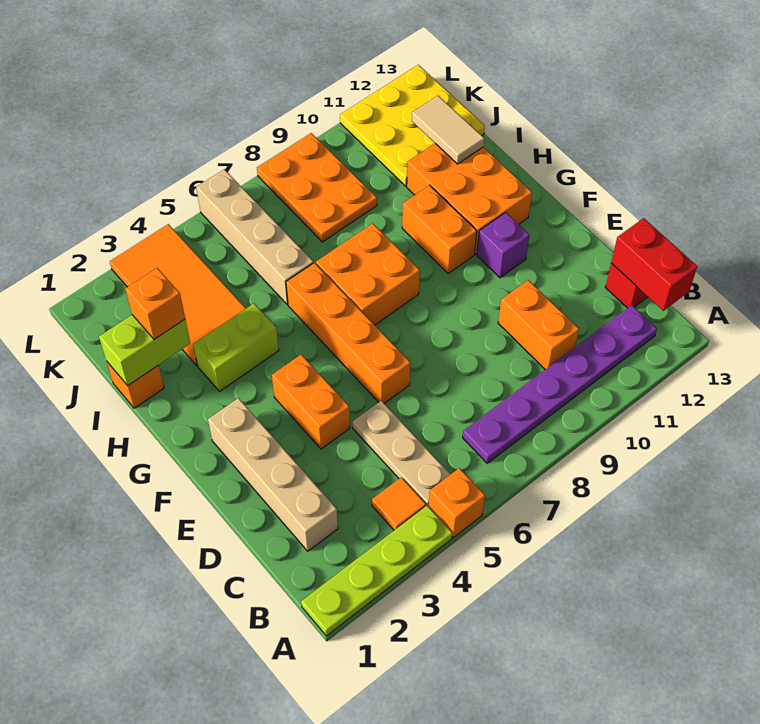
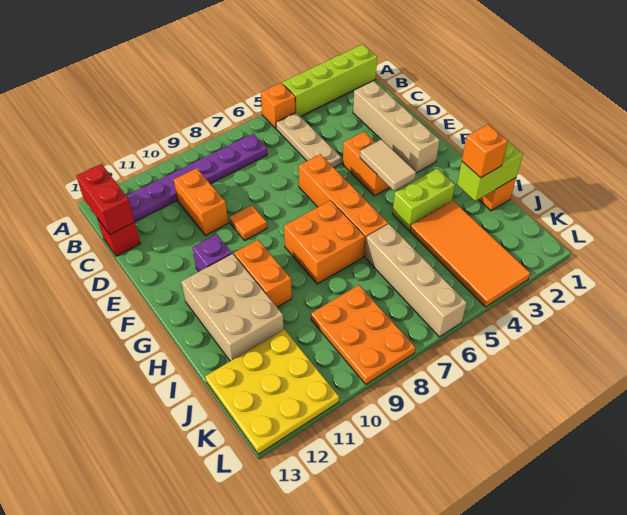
lime plate A1:A4 level 1 -> lime brick A1:A4 level 1
orange tile B4 level 1 -> orange tile E9 level 1
orange brick G11:I12 level 1 -> tan brick G11:I12 level 1
tan tile I12:J12 level 2 -> tan tile F4:G4 level 2

